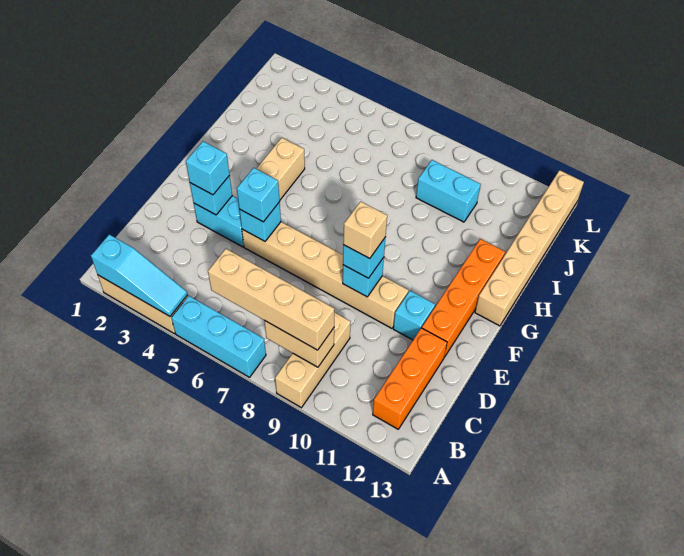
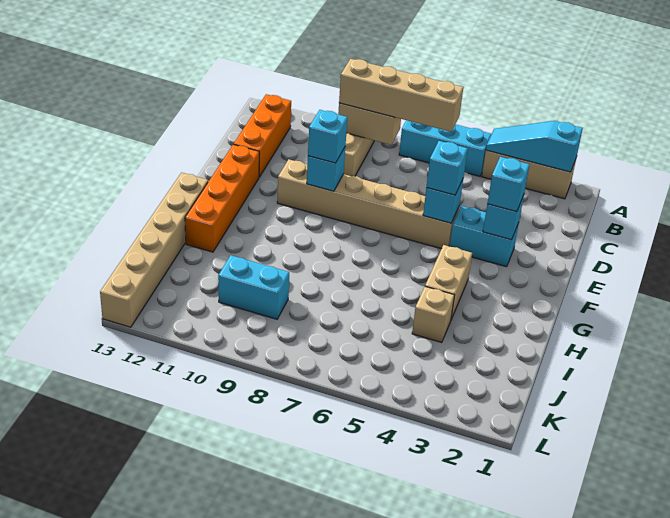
tan brick E9 level 4 -> tan brick I4 level 1
cyan brick E11 level 1 -> none

